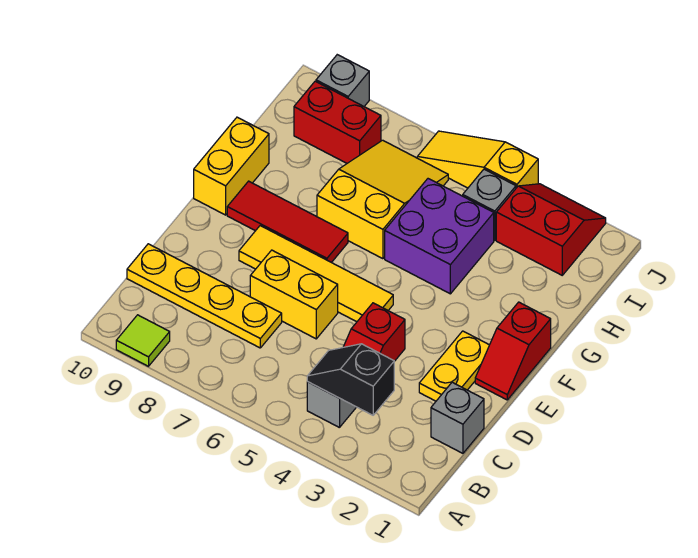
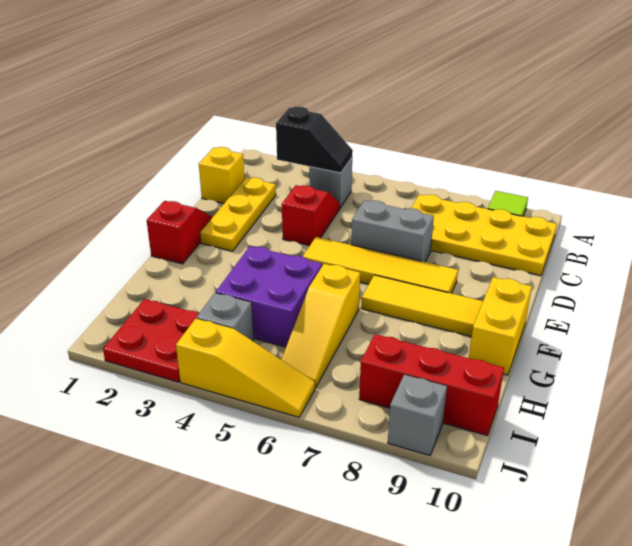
grey brick C1 level 1 -> yellow brick C1 level 1
yellow plate C7:C10 level 1 -> yellow plate B7:C10 level 1
yellow plate D2:E2 level 1 -> yellow plate C2:E2 level 1
yellow brick D6:D7 level 1 -> grey brick D6:D7 level 1
red tile F7:F9 level 1 -> yellow tile F7:F9 level 1
yellow slope G6:I7 level 1 top G -> yellow slope G6:I6 level 1 top G
red slope I2:J3 level 1 top I -> red plate I2:J3 level 1
red brick I8:I9 level 1 -> red brick I8:I10 level 1

